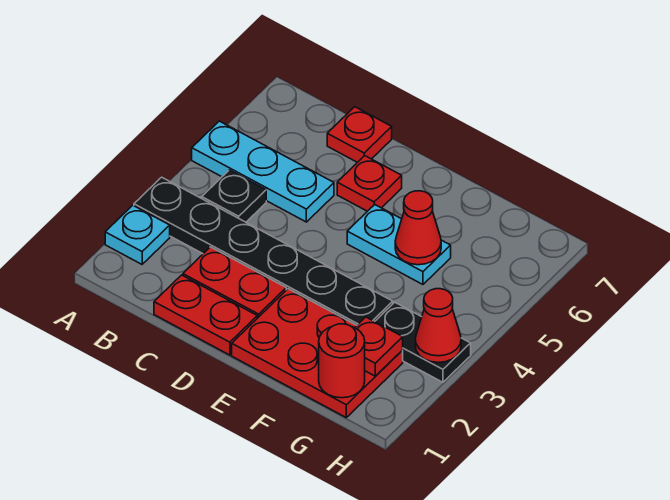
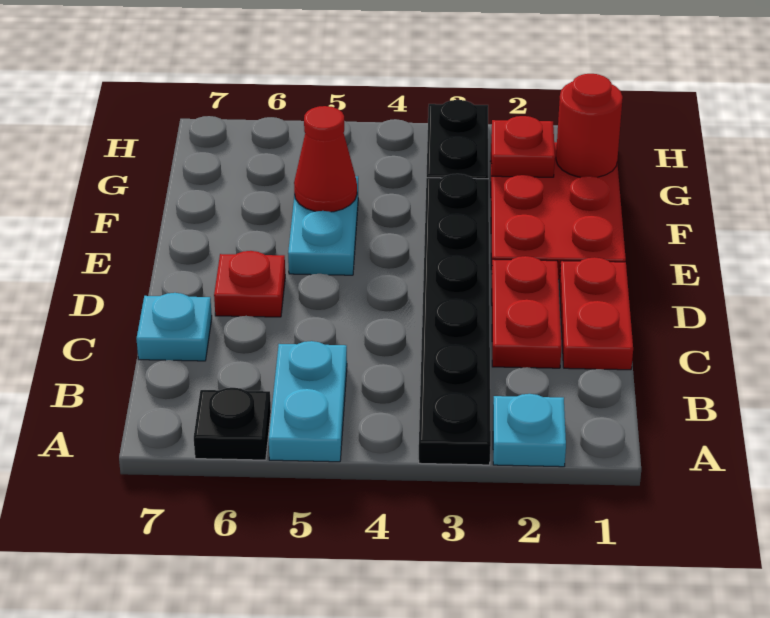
cyan plate A5:C5 level 1 -> cyan plate A5:B5 level 1
black plate B4 level 1 -> black plate A6 level 1
red plate C7 level 1 -> cyan plate C7 level 1
red cone H3 level 2 -> none

